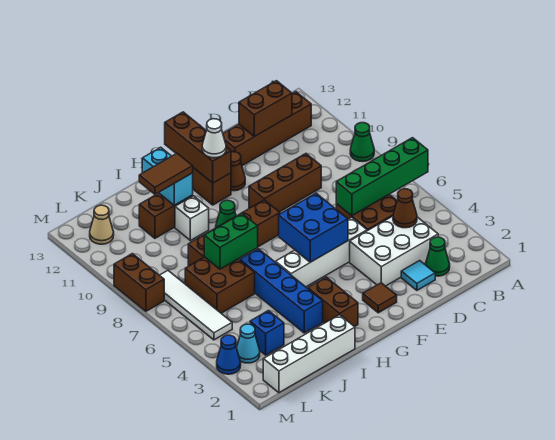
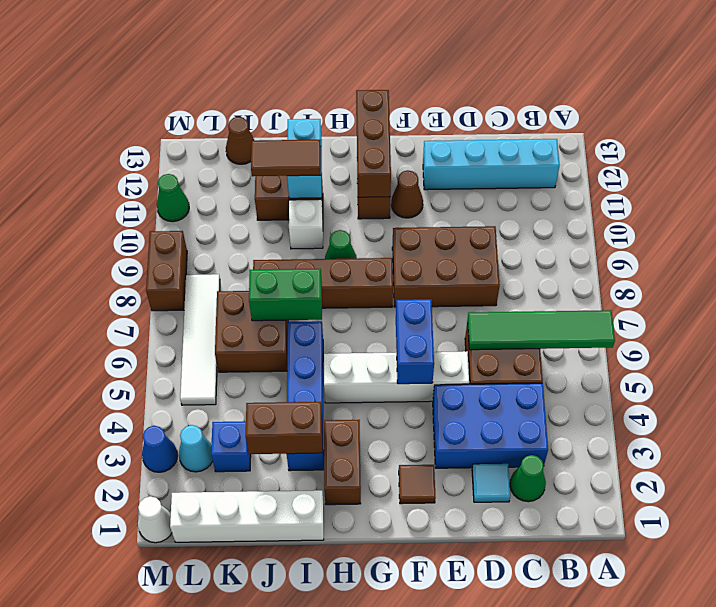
green brick A6:D6 level 2 -> green tile A6:D6 level 2
green cone A9 level 1 -> green cone M11 level 1
brown brick B12:E12 level 1 -> cyan brick B12:E12 level 1
white brick C3:E4 level 1 -> blue brick C3:E4 level 1
brown cone C4 level 2 -> brown cone K13 level 1
brown brick C12:D12 level 2 -> brown brick I3:J3 level 2
brown brick D9:F9 level 1 -> brown brick D8:F9 level 1
blue brick F5:G6 level 2 -> blue brick F5:F6 level 2
white cone G11 level 3 -> white cone M1 level 1
tan cone L12 level 1 -> none

